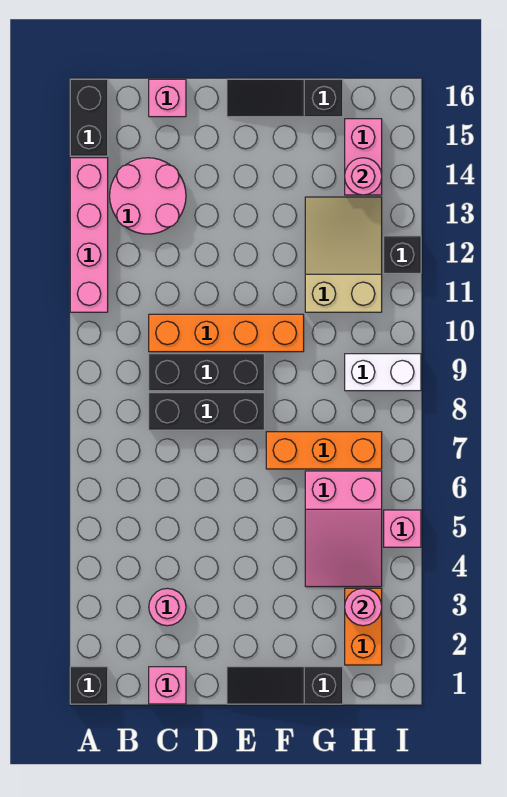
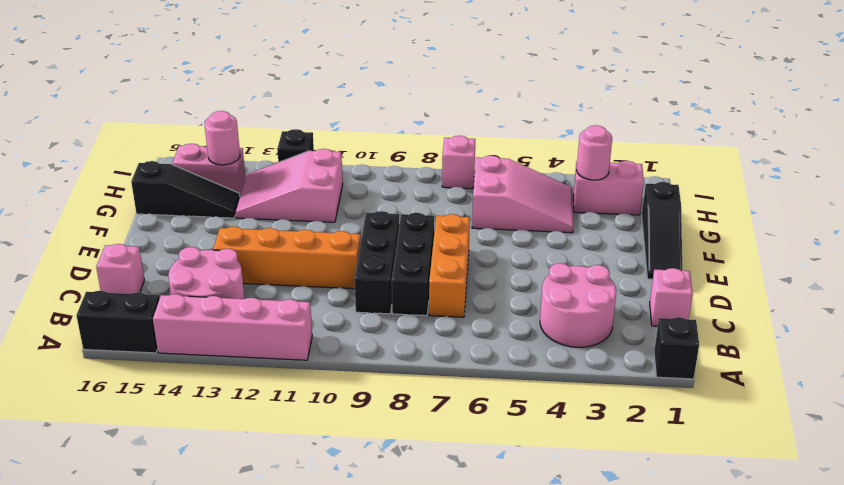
pink round brick C3 level 1 -> pink round brick B3:C4 level 1
orange brick C10:F10 level 1 -> orange brick D10:D13 level 1
black slope E16:G16 level 1 top G -> black slope G14:G16 level 1 top 16
orange brick F7:H7 level 1 -> orange brick C7:E7 level 1
tan slope G11:H13 level 1 top 11 -> pink slope G11:H13 level 1 top 11
orange brick H2:H3 level 1 -> pink brick H2:H3 level 1
white brick H9:I9 level 1 -> none
pink brick I5 level 1 -> pink brick I7 level 1

